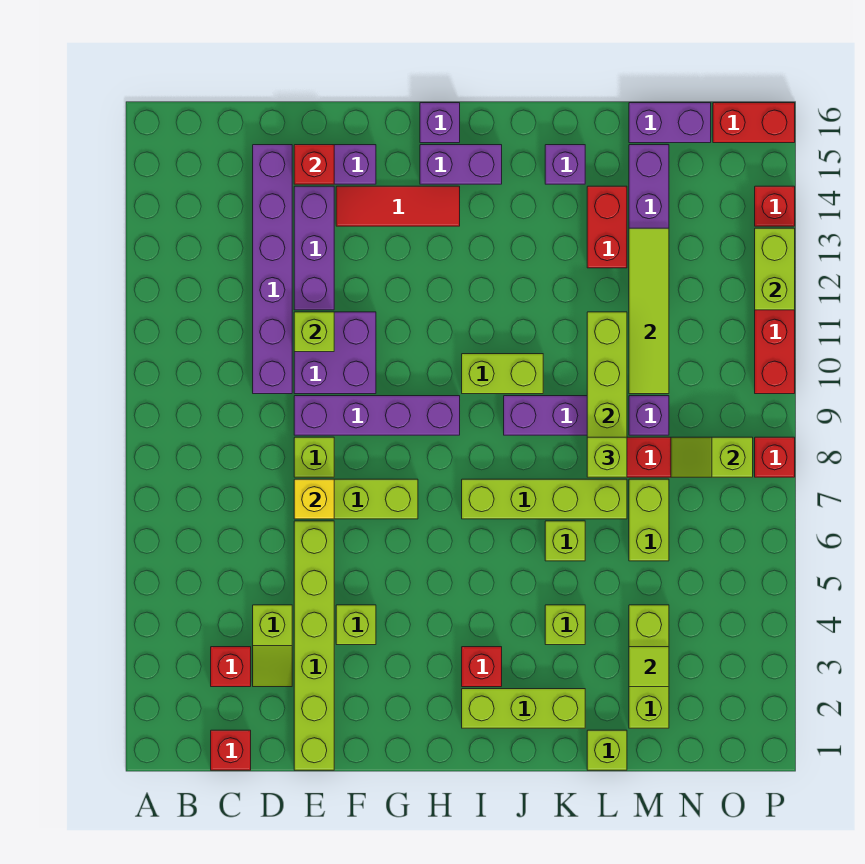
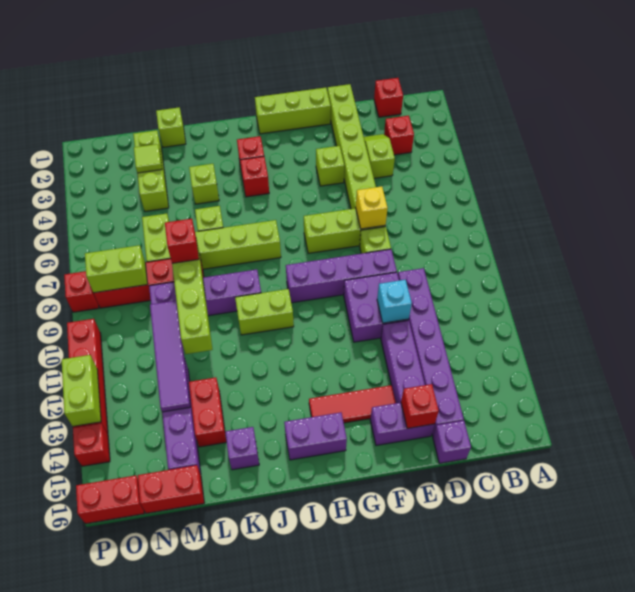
lime brick E11 level 2 -> cyan brick E11 level 2
purple brick H16 level 1 -> purple brick D16 level 1
lime brick I2:K2 level 1 -> lime brick F1:H1 level 1
none -> red brick I4 level 1
lime brick L8 level 3 -> red brick L8 level 3
lime tile M10:M13 level 2 -> purple tile M10:M13 level 2
purple brick M16:N16 level 1 -> red brick M16:N16 level 1
lime slope N8:O8 level 2 top O -> lime brick N8:O8 level 2

